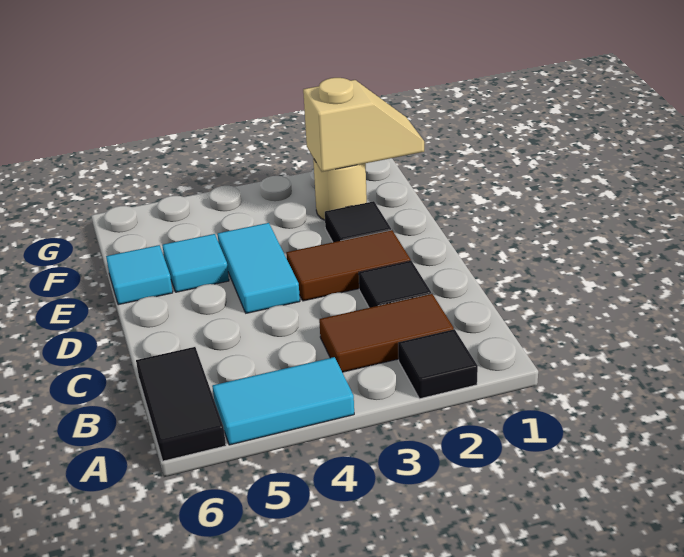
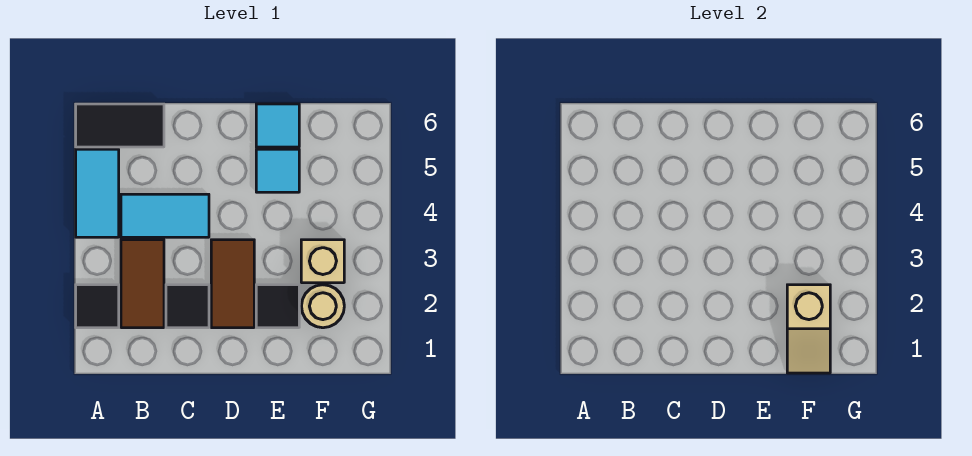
cyan tile D4:E4 level 1 -> cyan tile B4:C4 level 1
none -> tan brick F3 level 1

